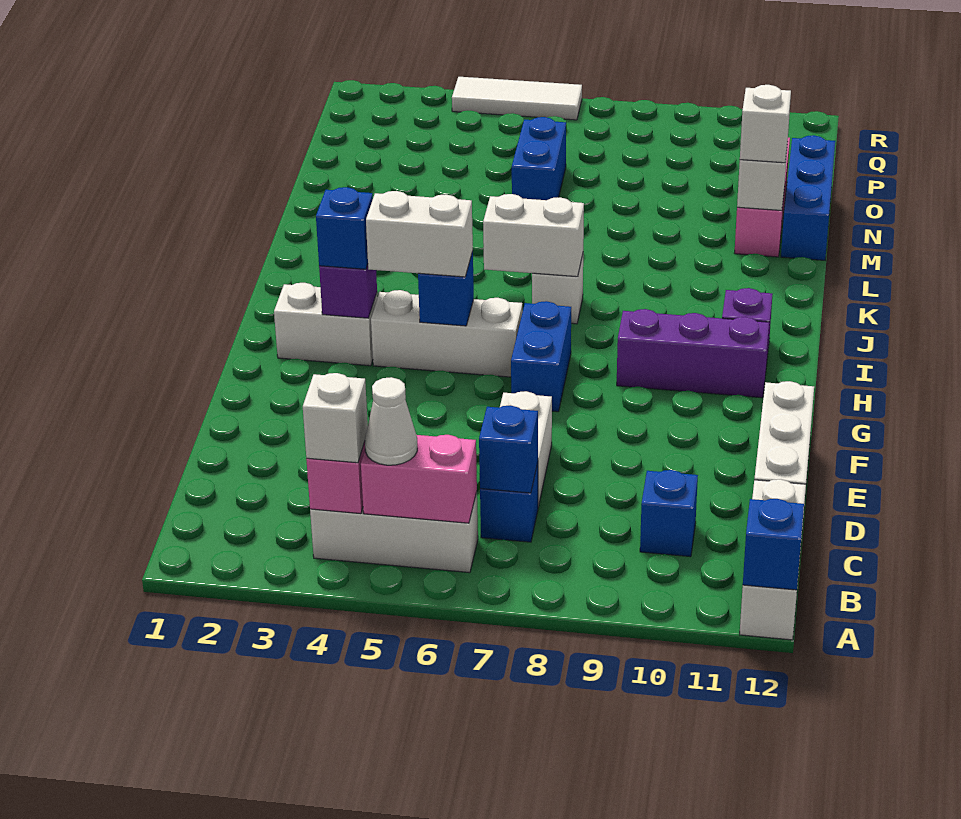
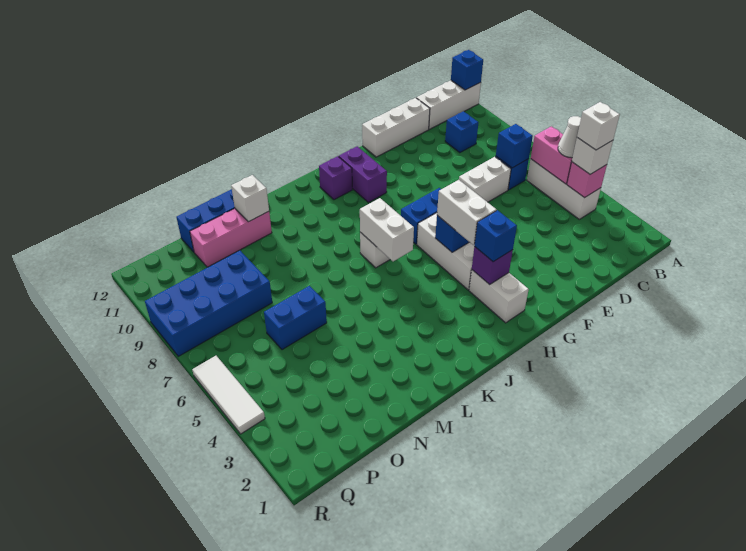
purple brick H9:H11 level 1 -> purple brick H10:H11 level 1
white brick M11 level 3 -> white brick B4 level 4
none -> blue brick O8:R9 level 1

